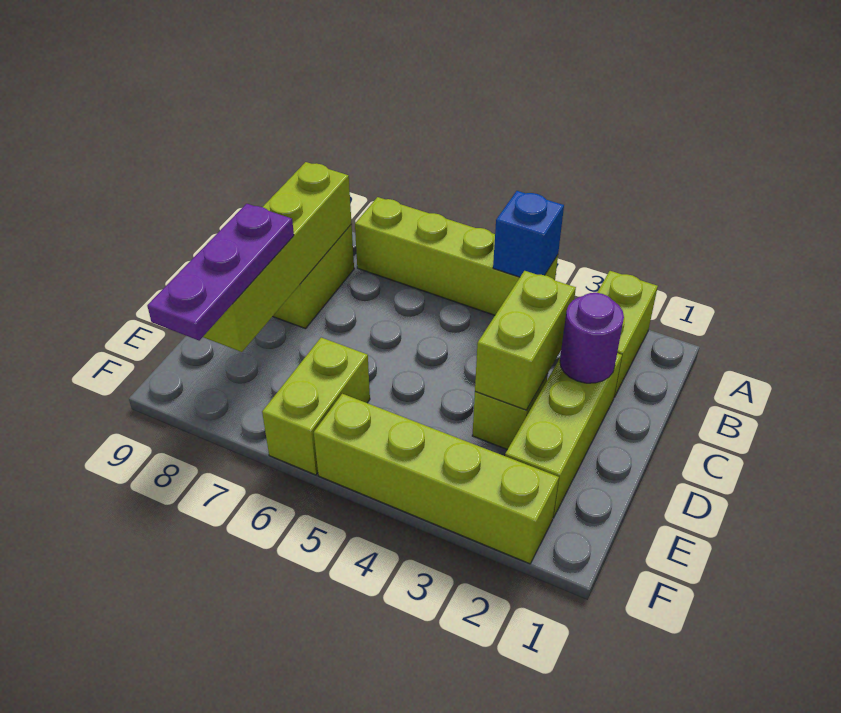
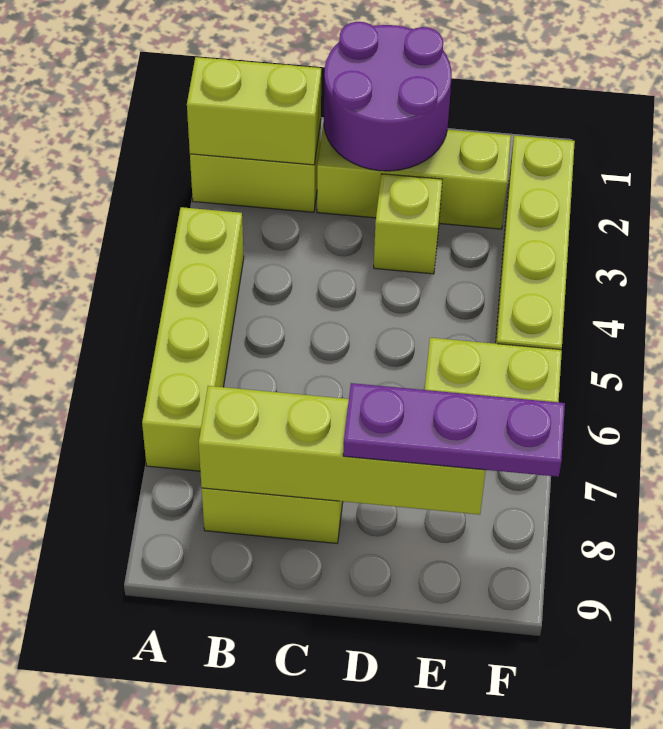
blue brick A4 level 2 -> none
purple round brick C2 level 2 -> purple round brick C1:D2 level 2
lime brick C3:D3 level 2 -> lime brick A2:B2 level 2

